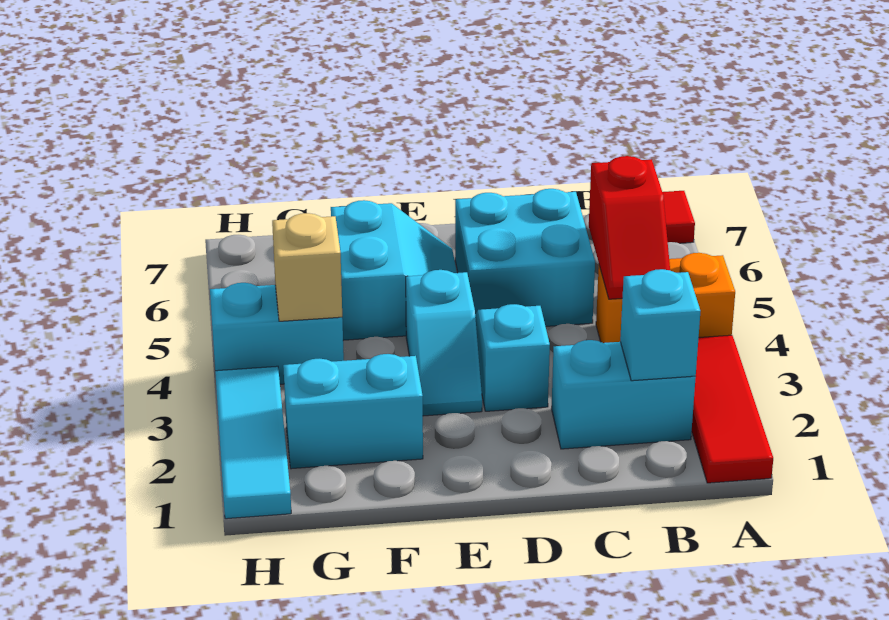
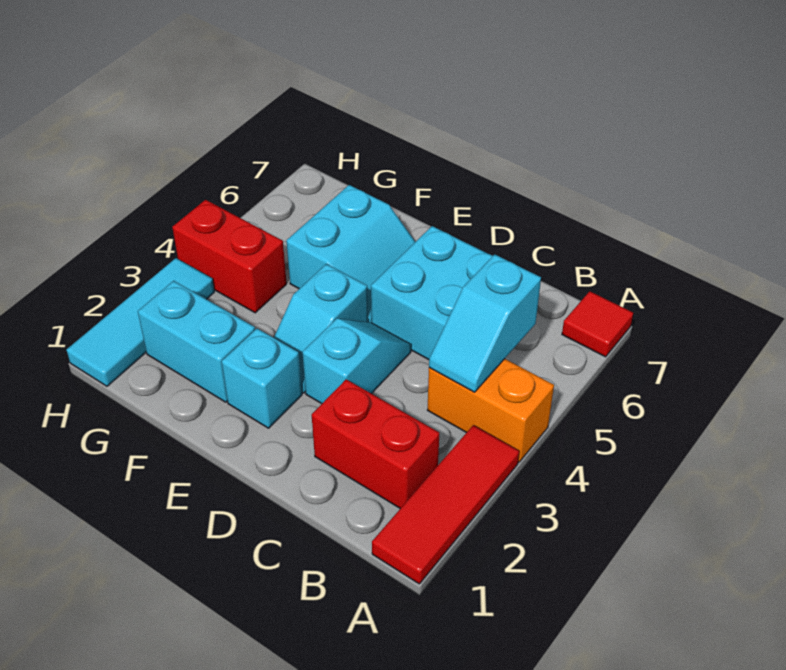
cyan brick B2:C2 level 1 -> red brick B2:C2 level 1
cyan brick B2 level 2 -> cyan brick E2 level 1
red slope B4:B5 level 2 top 5 -> cyan slope B4:B5 level 2 top 5
cyan brick G4:H4 level 1 -> red brick G4:H4 level 1
tan brick G4 level 2 -> none

